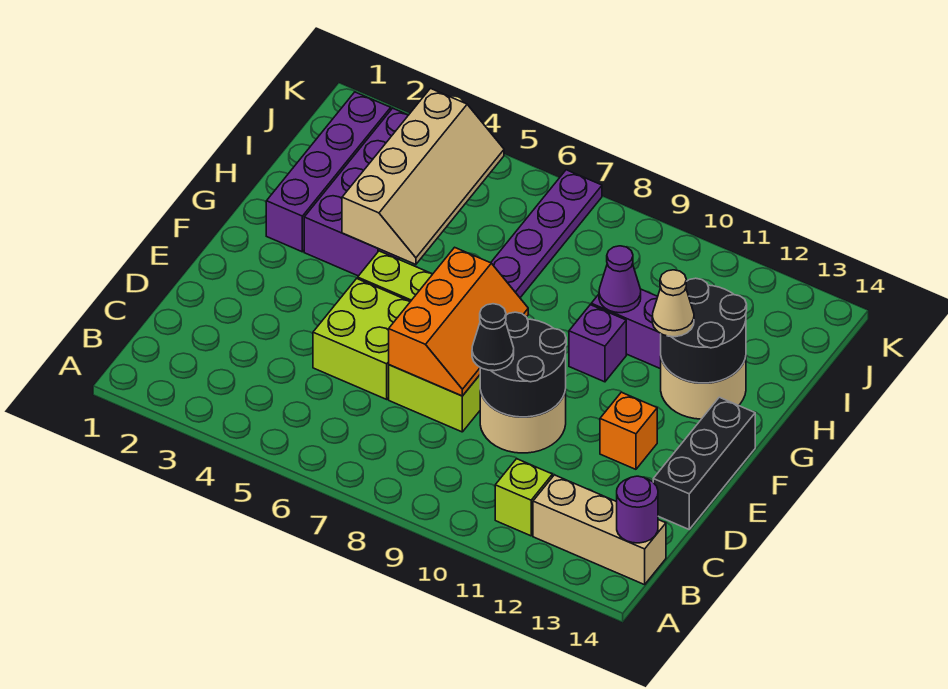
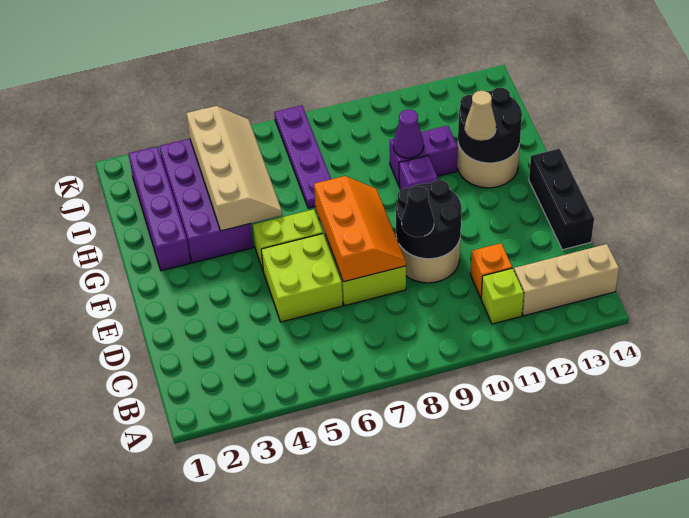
purple round brick B14 level 2 -> none
orange brick E12 level 1 -> orange brick C11 level 1

